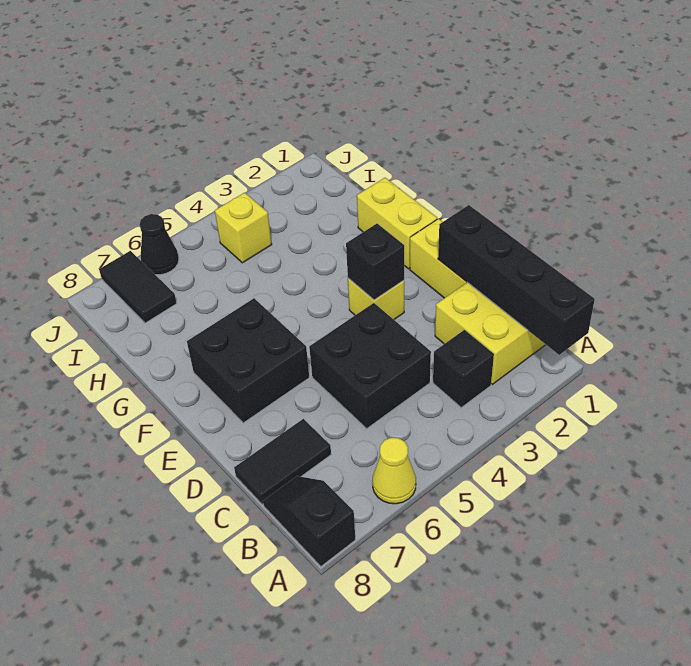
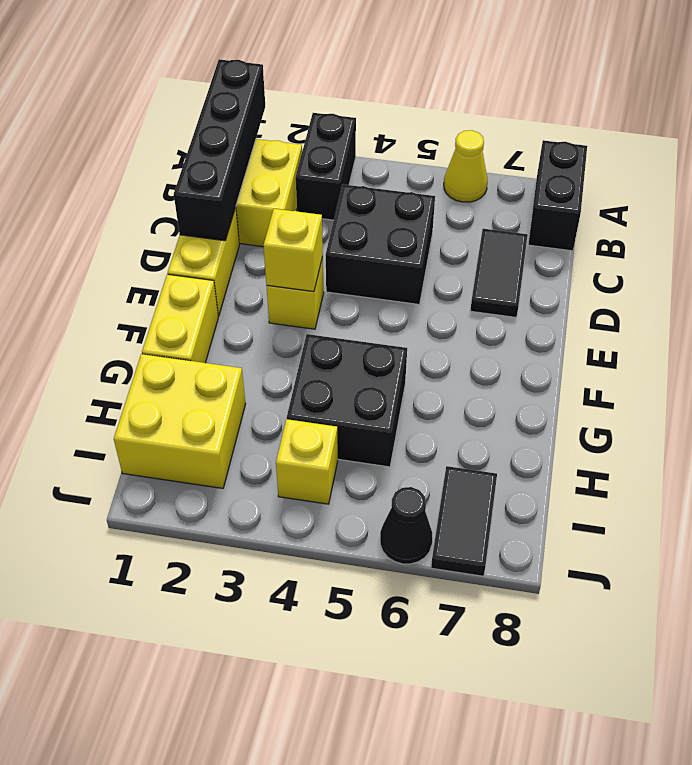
black slope A8:B8 level 1 top A -> black brick A8:B8 level 1
black brick B3 level 1 -> black brick A3:B3 level 1
black tile C7:C8 level 1 -> black tile C7:D7 level 1
black brick E3 level 2 -> yellow brick E3 level 2
black brick E6:F7 level 1 -> black brick G4:H5 level 1
none -> yellow brick H1:I2 level 1

